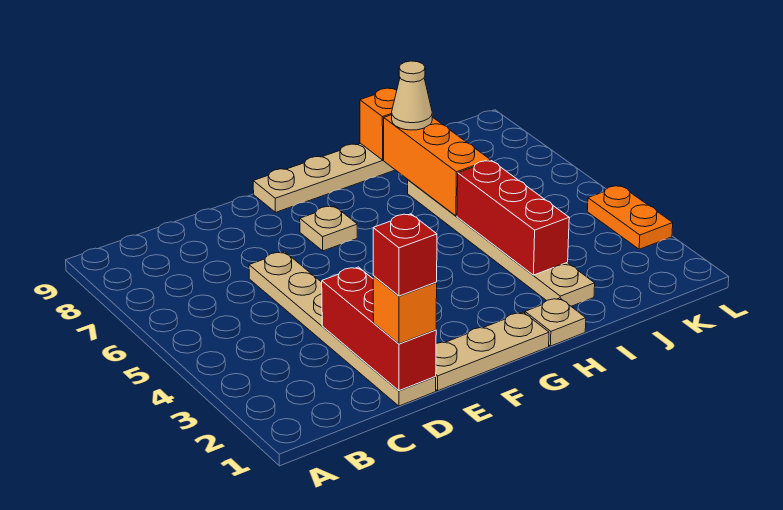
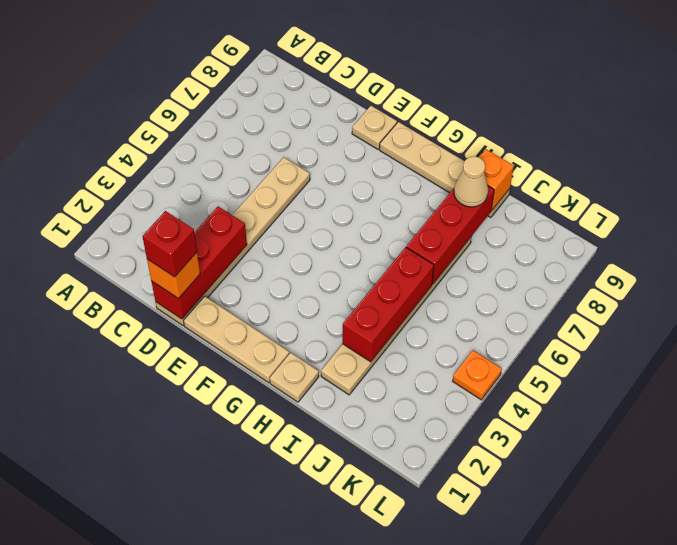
tan plate F7 level 1 -> tan plate E9 level 1
orange brick I6:I8 level 2 -> red brick I6:I8 level 2
orange plate L3:L4 level 1 -> orange plate L4 level 1

